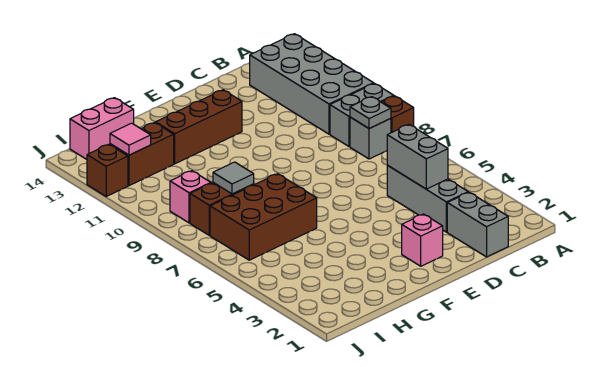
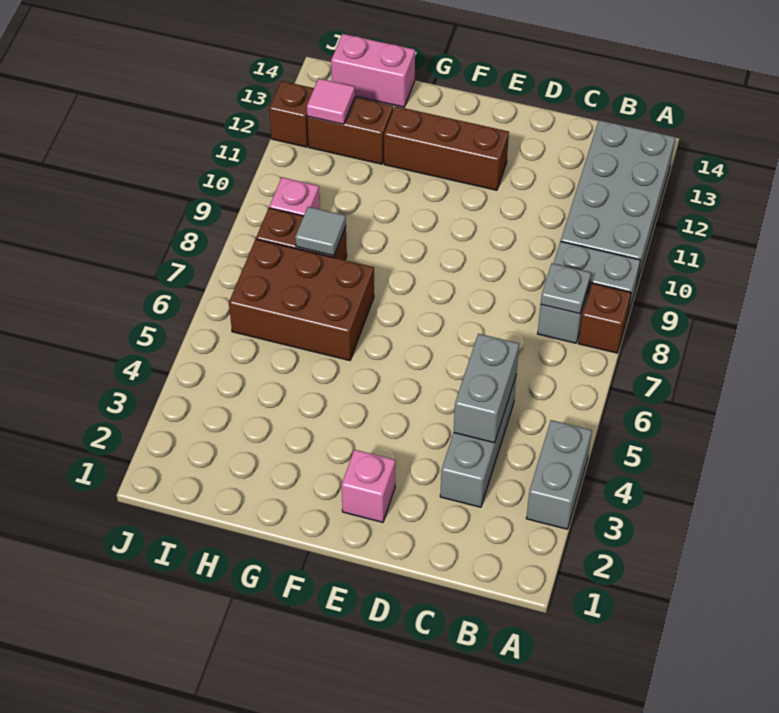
grey brick C1:C2 level 1 -> grey brick A3:A4 level 1

